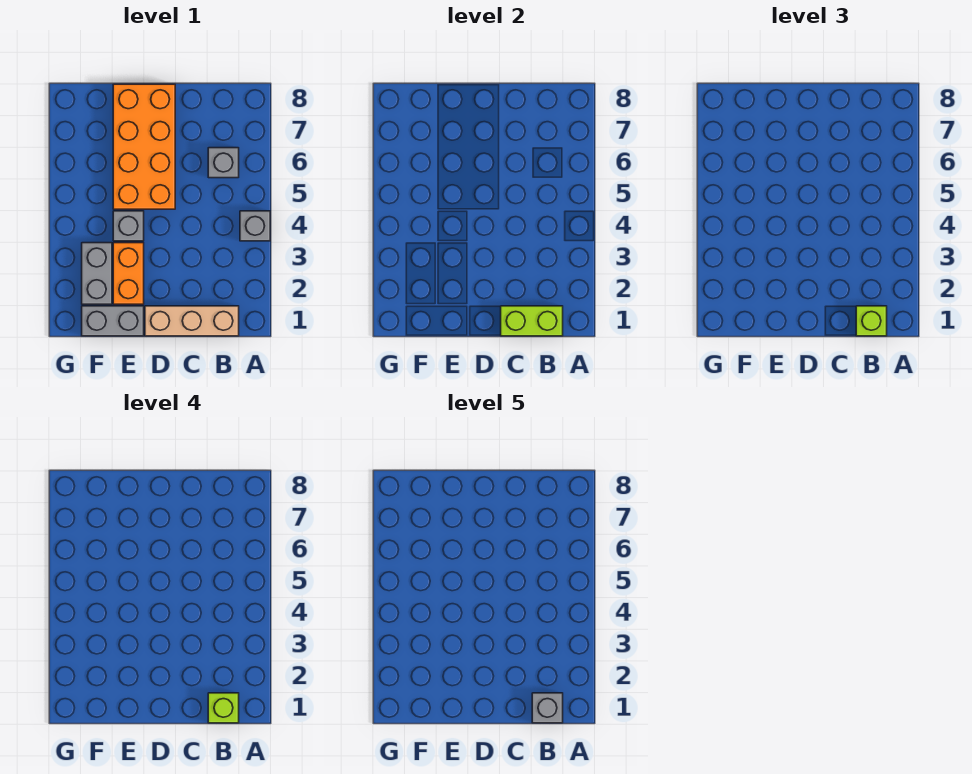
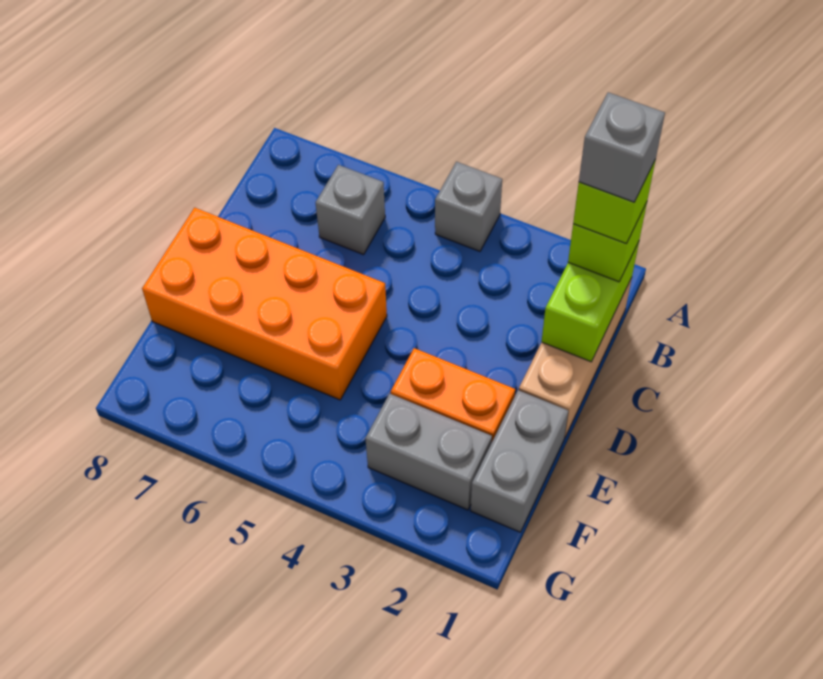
grey brick E4 level 1 -> none

